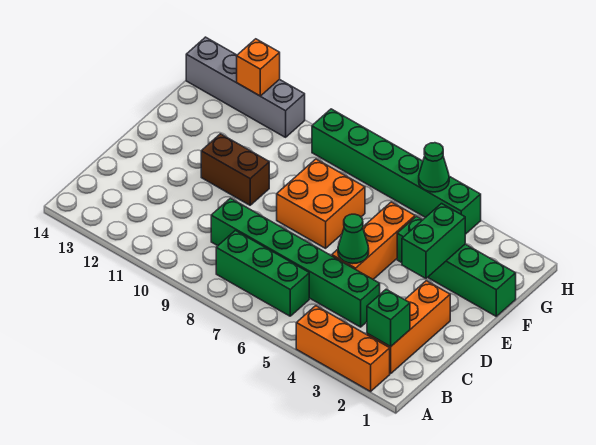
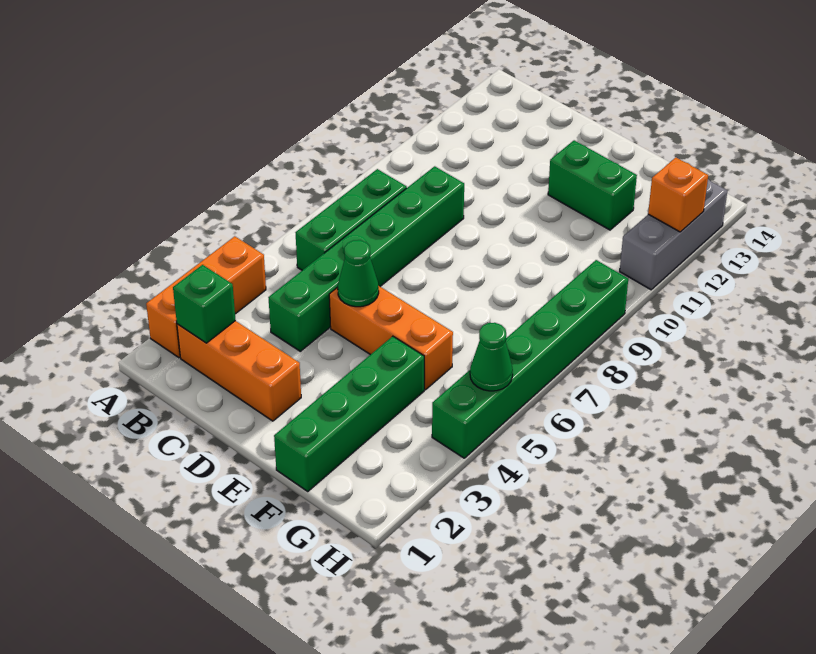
green brick E3:F3 level 2 -> green brick E12:F12 level 1
orange brick E7:F8 level 1 -> none
brown brick E10:E11 level 1 -> none
grey brick H11:H14 level 1 -> grey brick H11:H13 level 1

